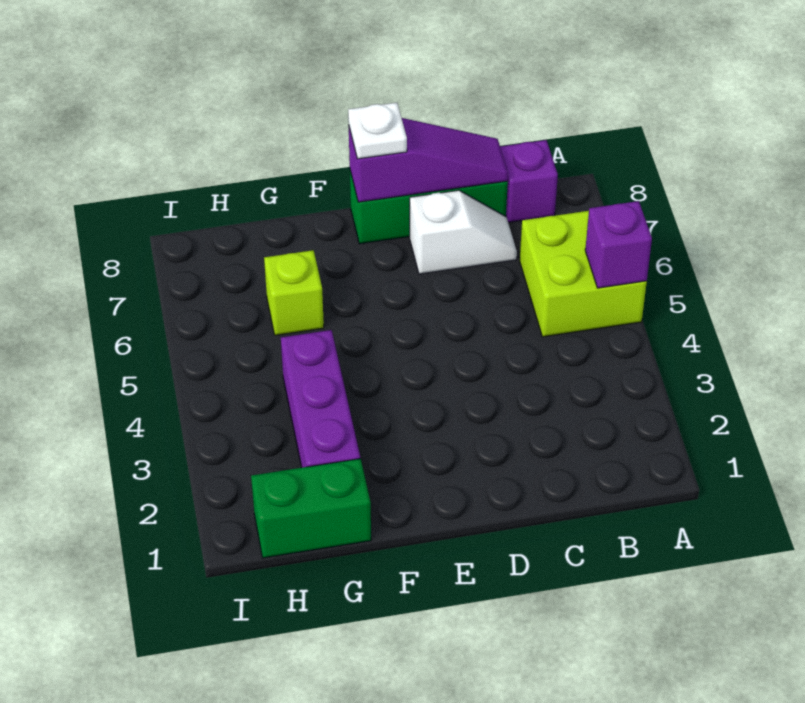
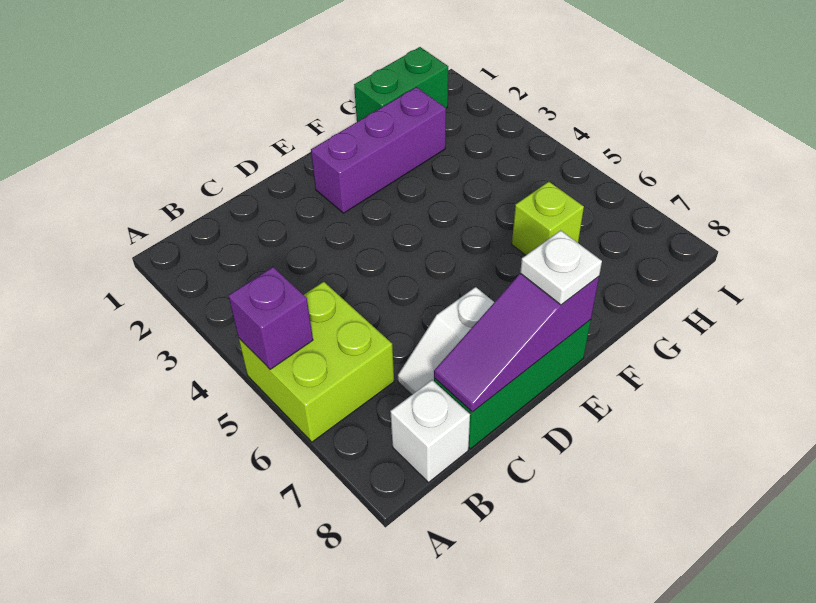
purple brick B8 level 1 -> white brick B8 level 1
purple brick G2:G4 level 1 -> purple brick E2:G2 level 1

